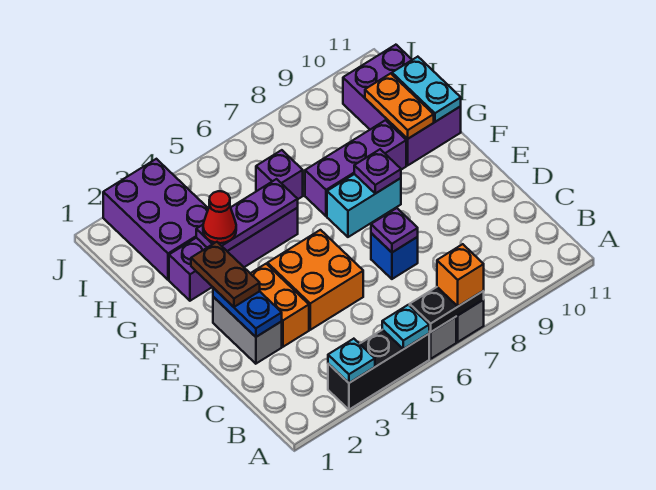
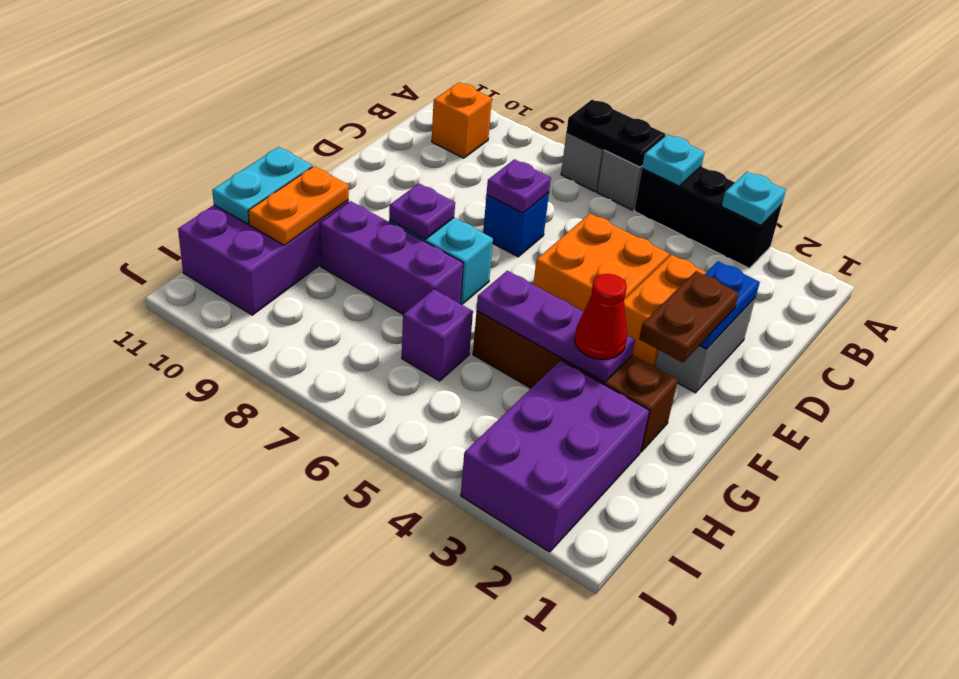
orange brick A7 level 3 -> orange brick B10 level 1
purple brick G2:G5 level 1 -> brown brick G2:G5 level 1

